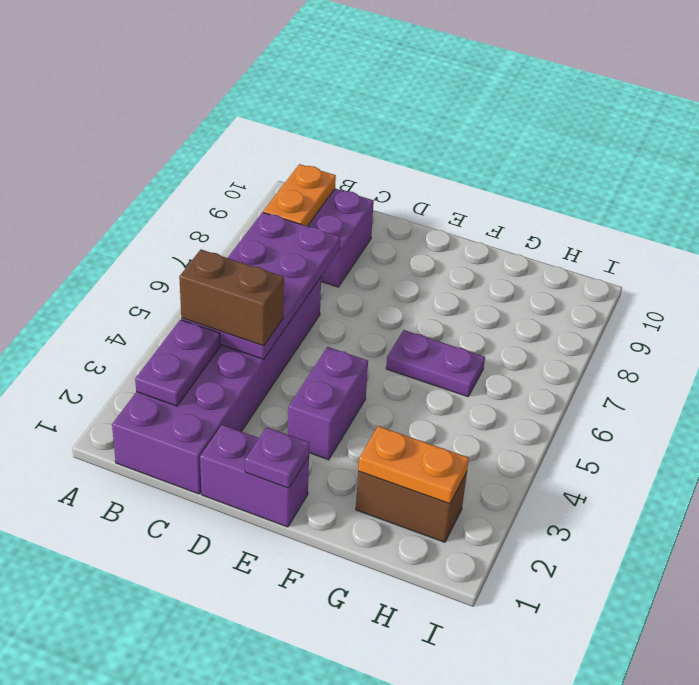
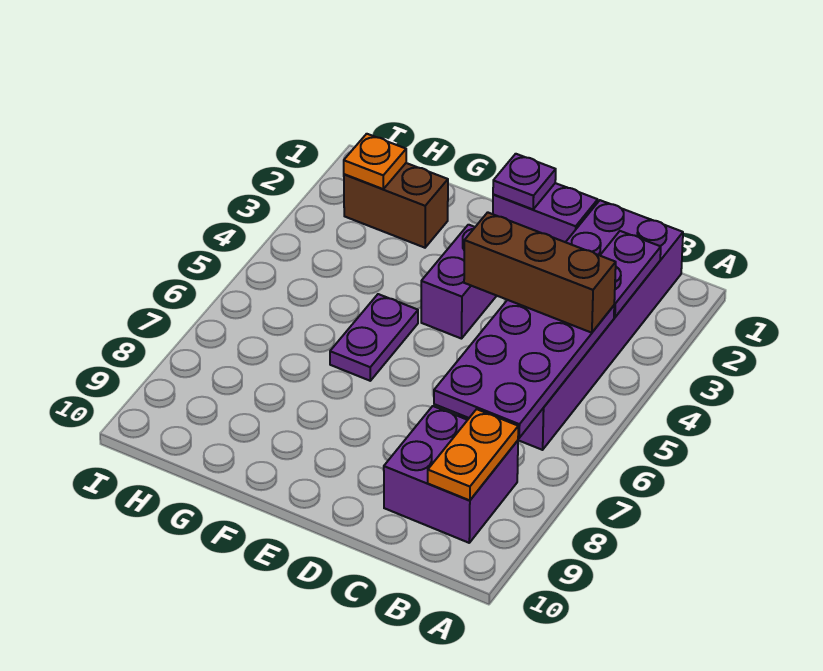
brown brick B4:C4 level 3 -> brown brick B4:D4 level 3
purple plate F6:G6 level 1 -> purple plate F5:F6 level 1
orange plate G2:H2 level 2 -> orange plate H2 level 2

